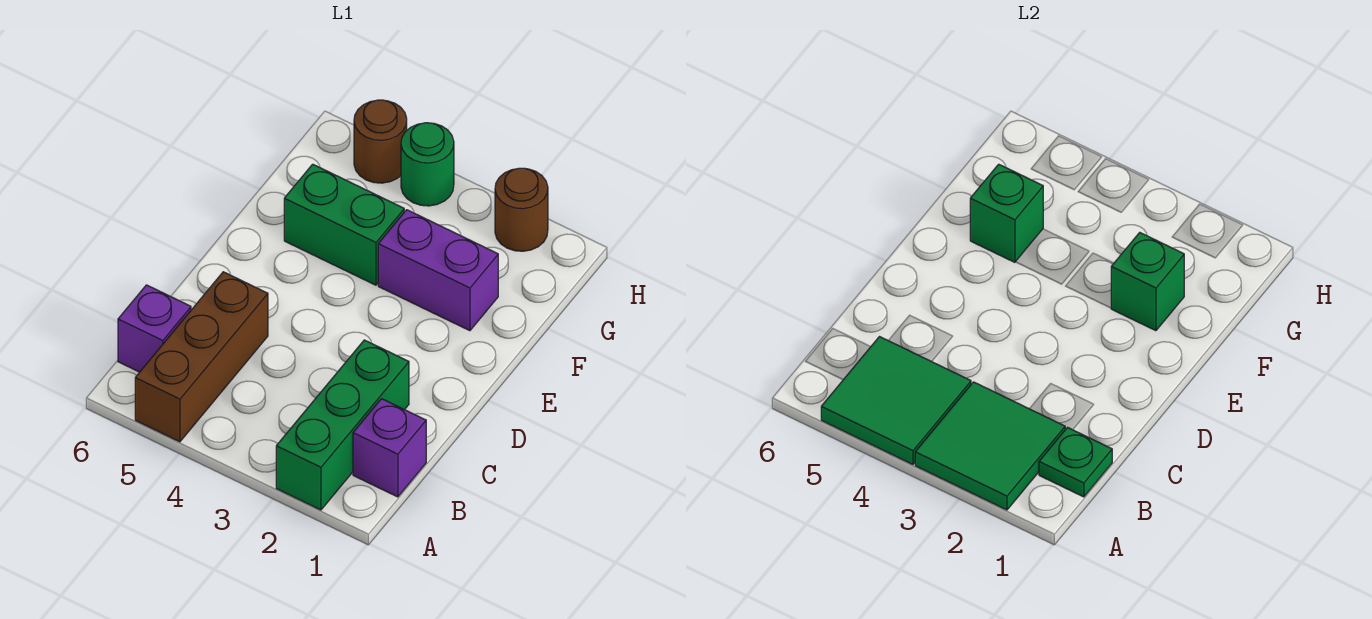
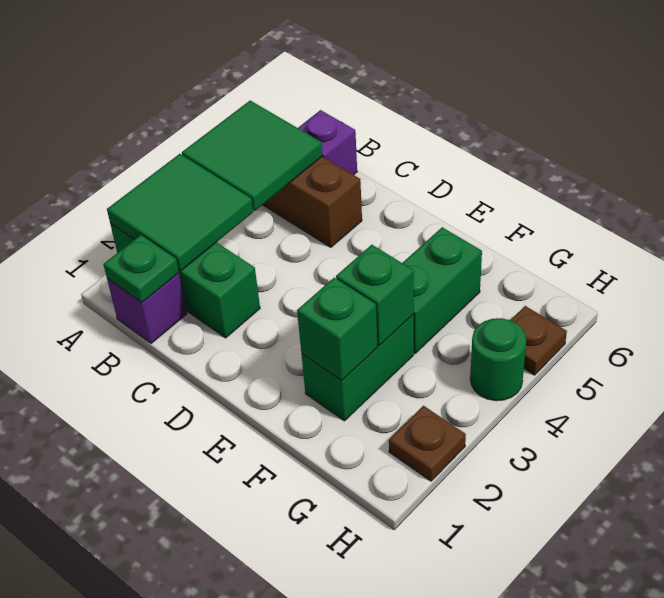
purple brick F2:F3 level 1 -> green brick F2:F3 level 1
green brick F5 level 2 -> green brick F3 level 2
brown round brick H2 level 1 -> brown plate H2 level 1
brown round brick H5 level 1 -> brown plate H5 level 1

